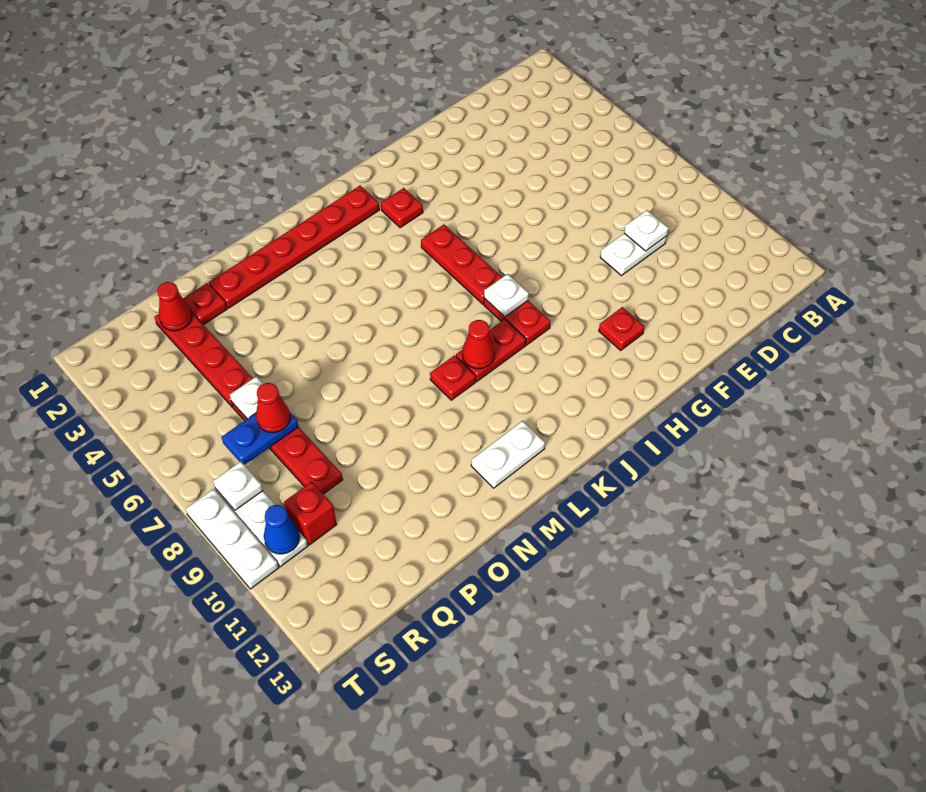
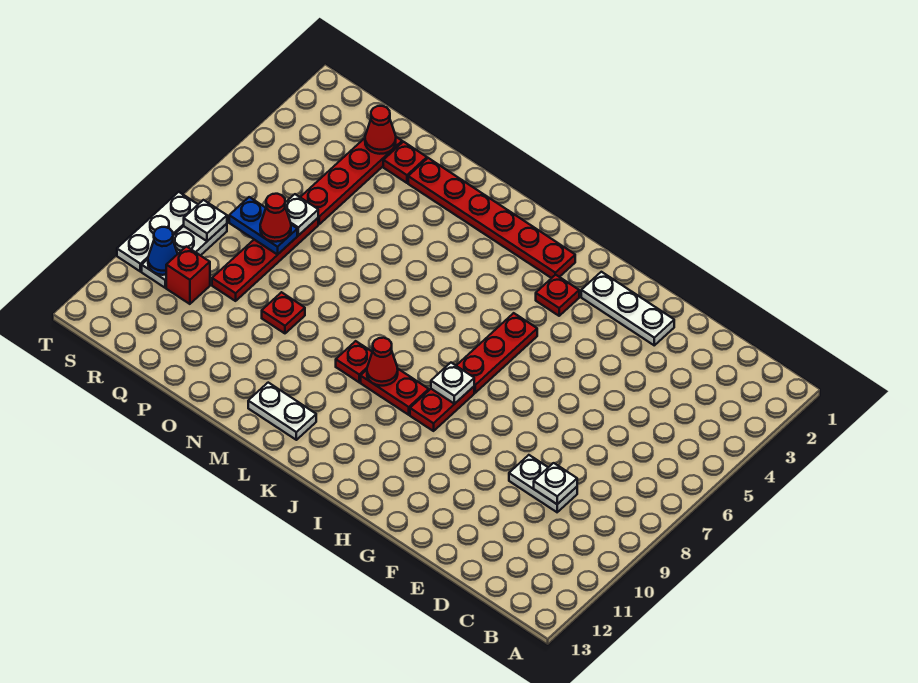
none -> white plate F2:H2 level 1
red plate G11 level 1 -> red plate O9 level 1

